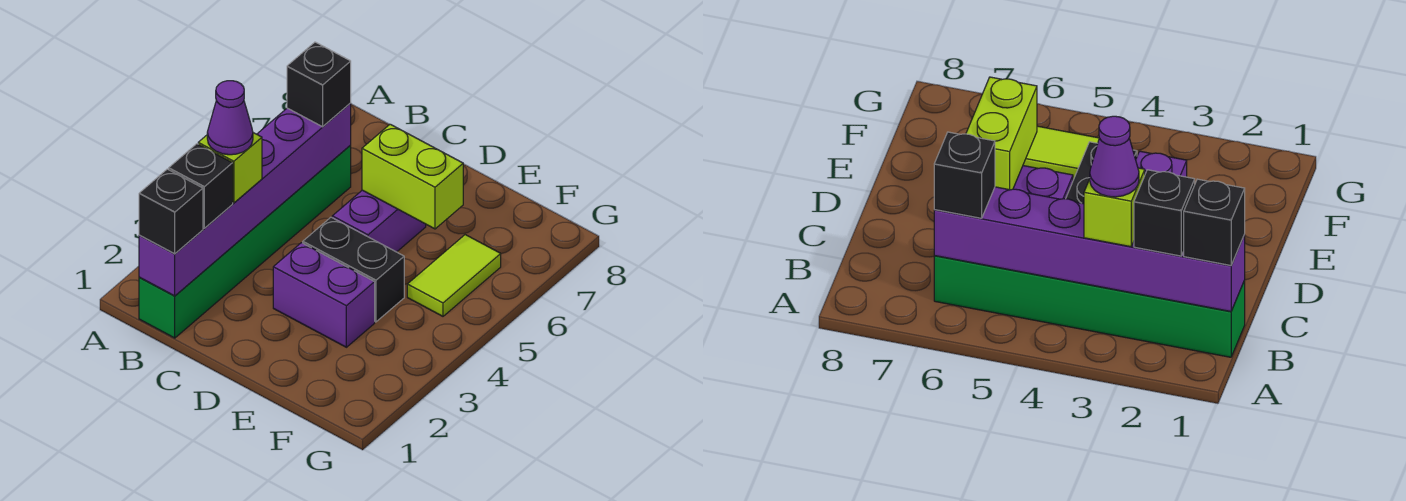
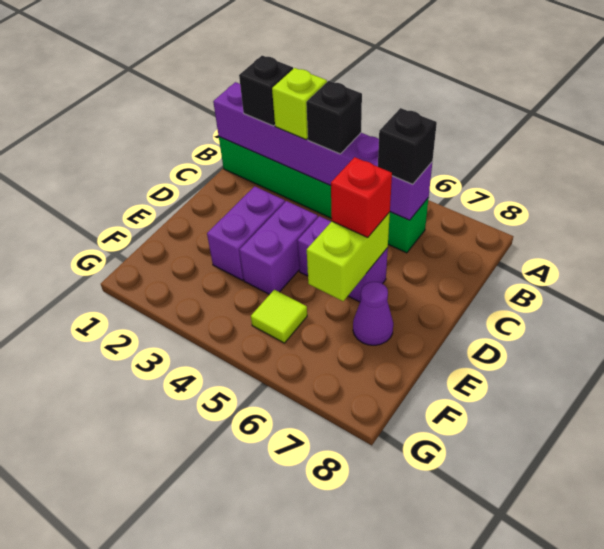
black brick B1 level 3 -> black brick B4 level 3
purple cone B3 level 4 -> purple cone E7 level 1
black brick D4:E4 level 1 -> purple brick D4:E4 level 1
none -> red brick D6 level 3
lime tile F5:F6 level 1 -> lime tile F5 level 1

